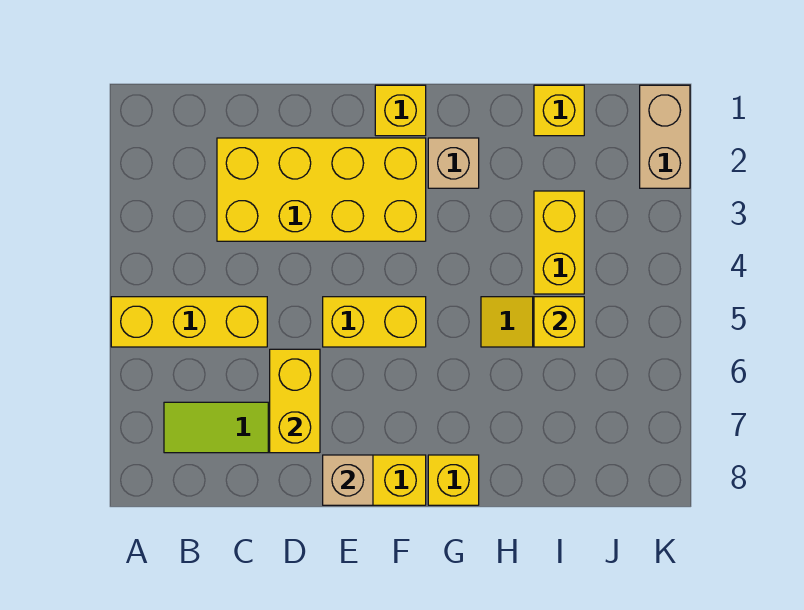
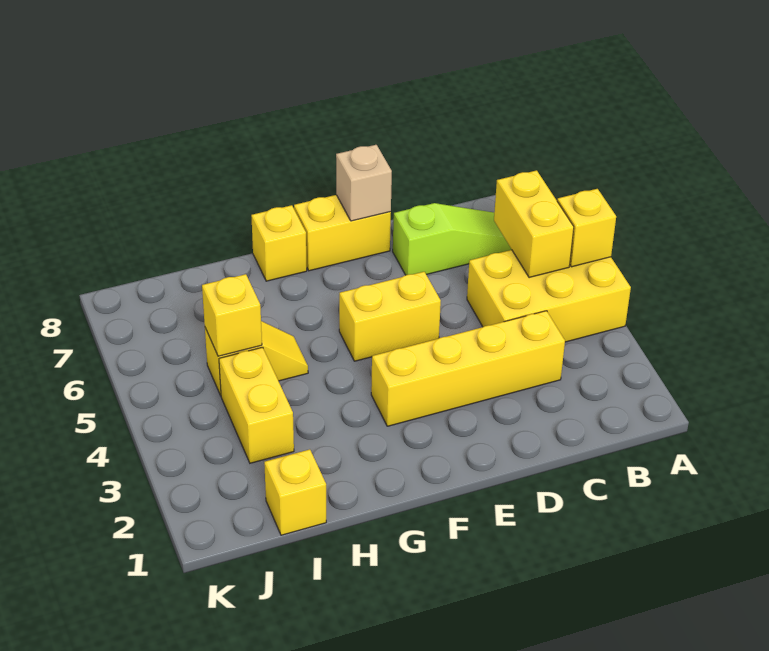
yellow brick A5:C5 level 1 -> yellow brick A4:C5 level 1
yellow brick C2:F3 level 1 -> yellow brick C3:F3 level 1
yellow brick D6:D7 level 2 -> yellow brick B5:B6 level 2
yellow brick F1 level 1 -> yellow brick A5 level 2
tan brick G2 level 1 -> none
tan brick K1:K2 level 1 -> none

